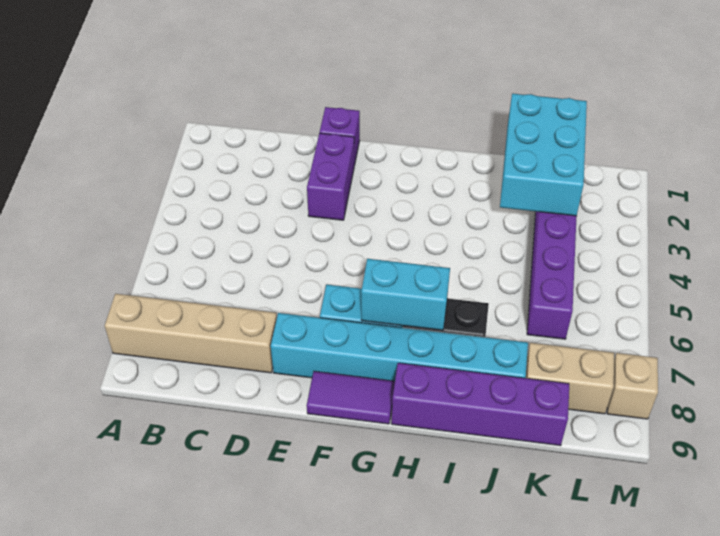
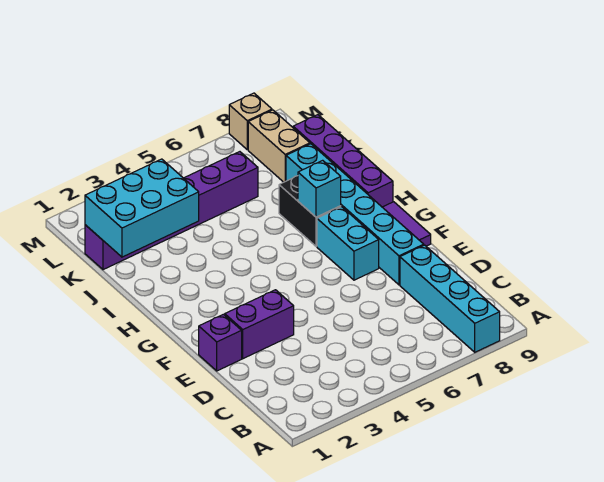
tan brick A8:D8 level 1 -> cyan brick A8:D8 level 1
cyan brick G7:H7 level 2 -> cyan brick H7 level 2

